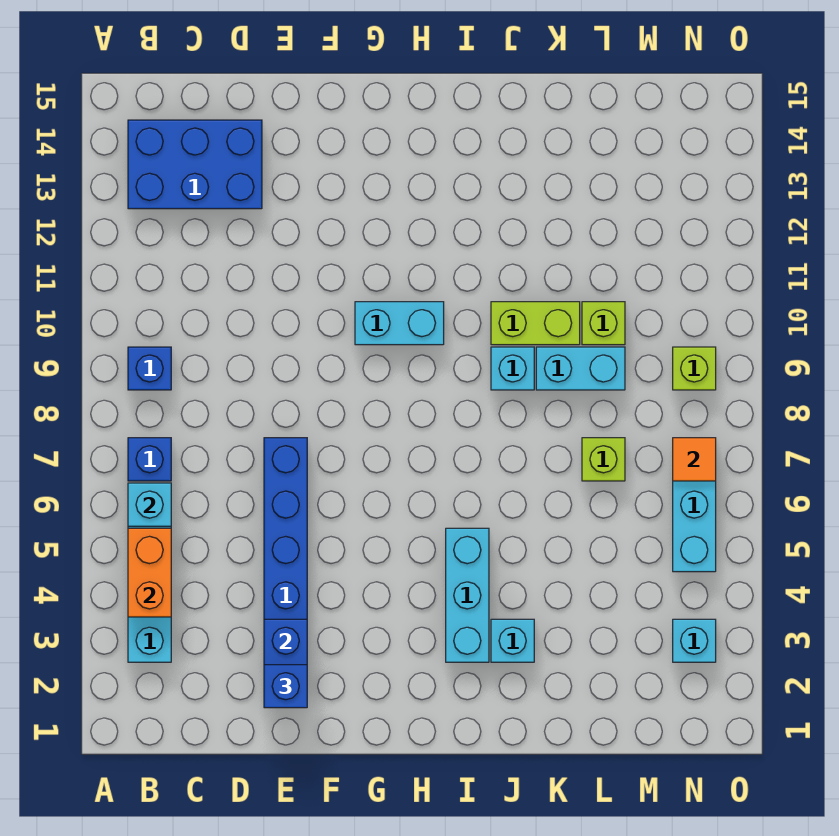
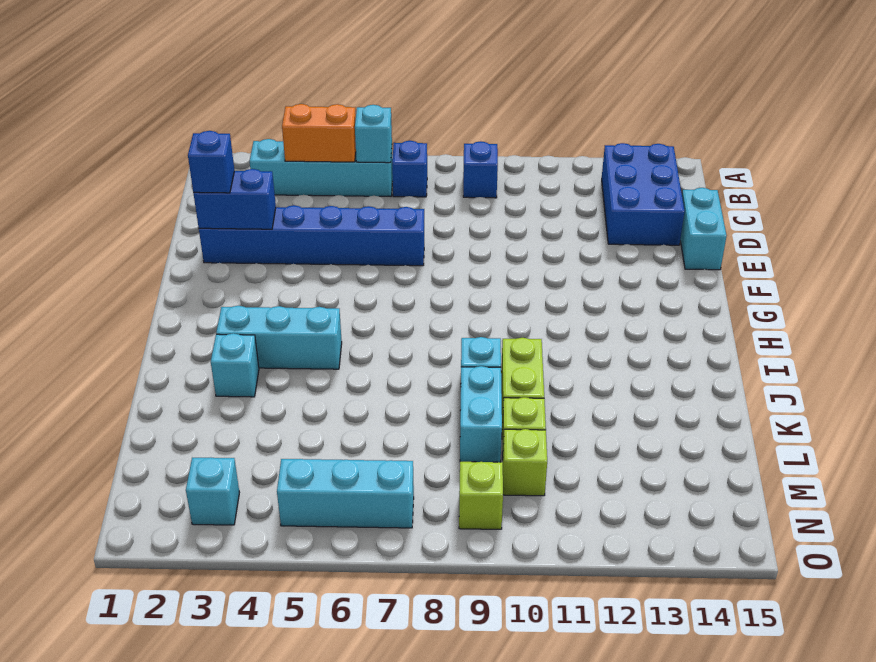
cyan brick G10:H10 level 1 -> cyan brick D15:E15 level 1
lime brick L7 level 1 -> lime brick M10 level 1
orange tile N7 level 2 -> none

